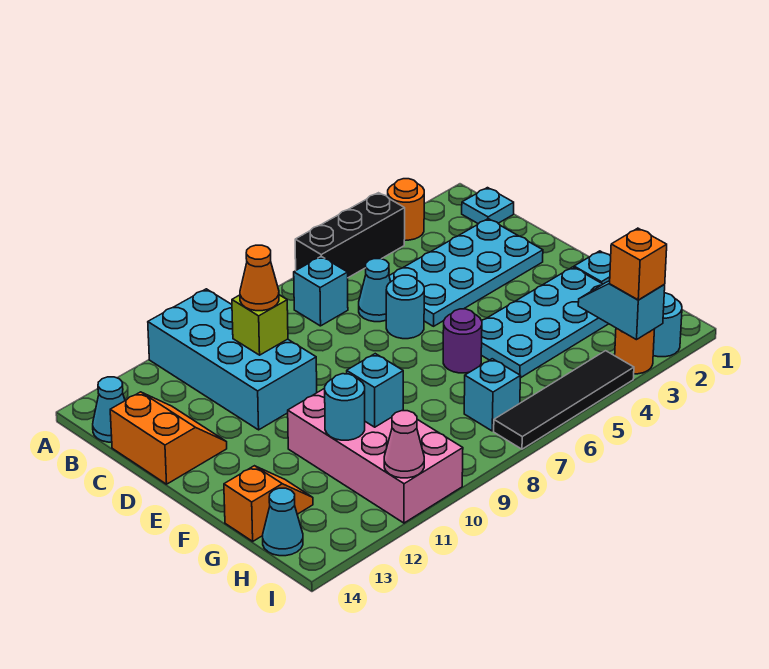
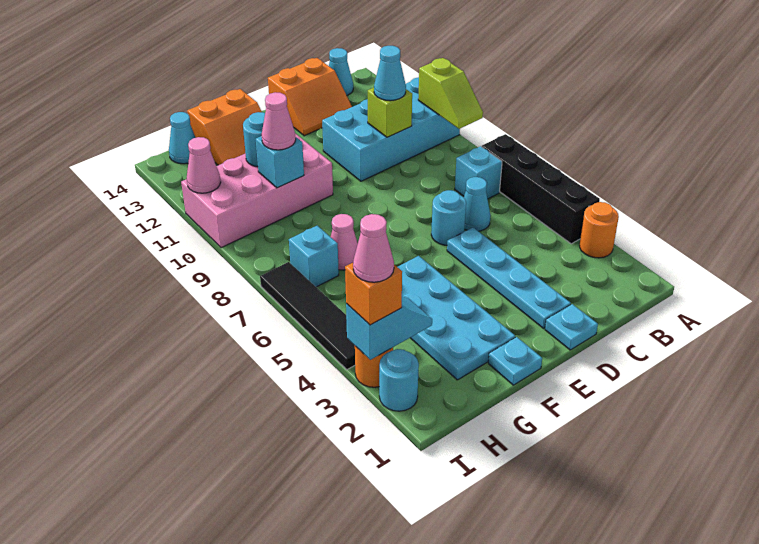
black brick A4:A6 level 1 -> black brick A4:A7 level 1
none -> lime slope A9:A10 level 2 top 10
cyan plate B1 level 1 -> cyan plate D1 level 1
cyan plate C2:D5 level 1 -> cyan plate D2:D5 level 1
orange cone C10 level 3 -> cyan cone C10 level 3
purple round brick F6 level 1 -> none
none -> pink cone G7 level 1
none -> pink cone G10 level 3
orange slope G13:G14 level 1 top 14 -> orange slope F13:G14 level 1 top 14
none -> pink cone I3 level 4

